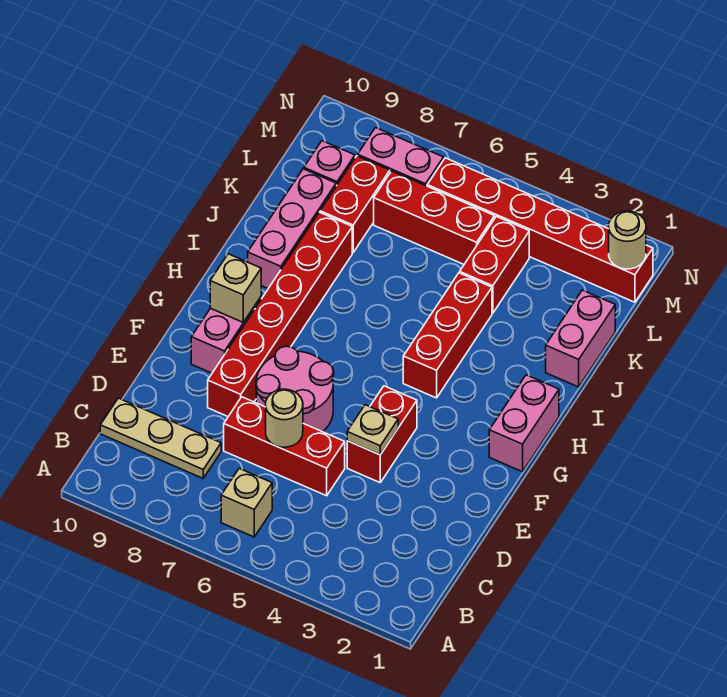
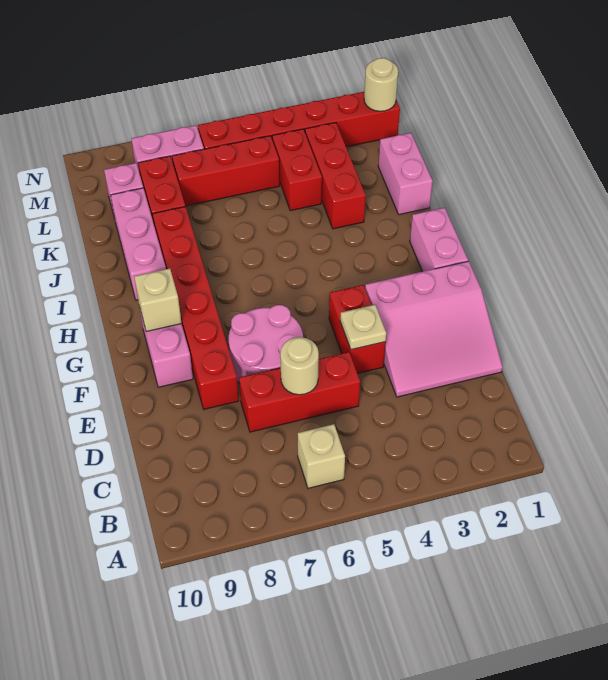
tan plate C8:C10 level 1 -> none
none -> pink slope D1:F3 level 1 top F
red brick H4:J4 level 1 -> red brick J3:L3 level 1

